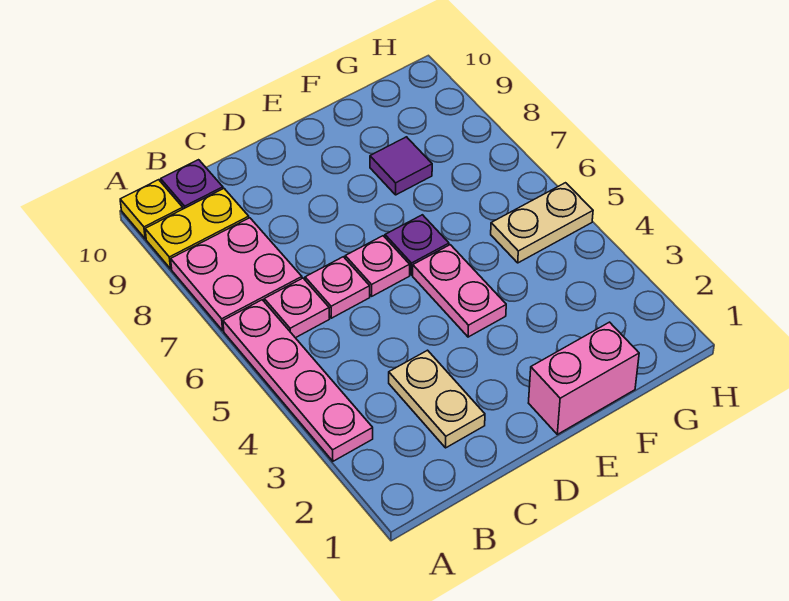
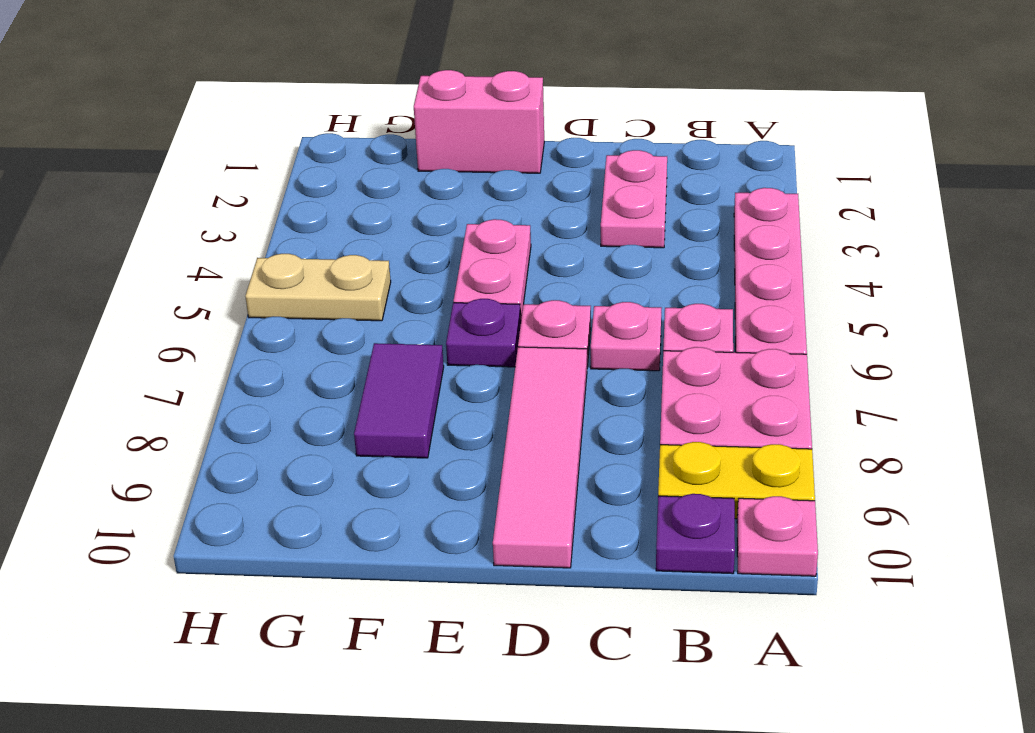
yellow plate A10 level 1 -> pink plate A10 level 1
tan plate C2:C3 level 1 -> pink plate C2:C3 level 1
none -> pink tile D7:D10 level 1
purple tile F8 level 1 -> purple tile F7:F8 level 1

